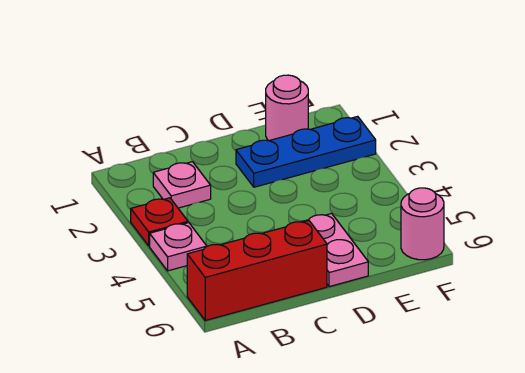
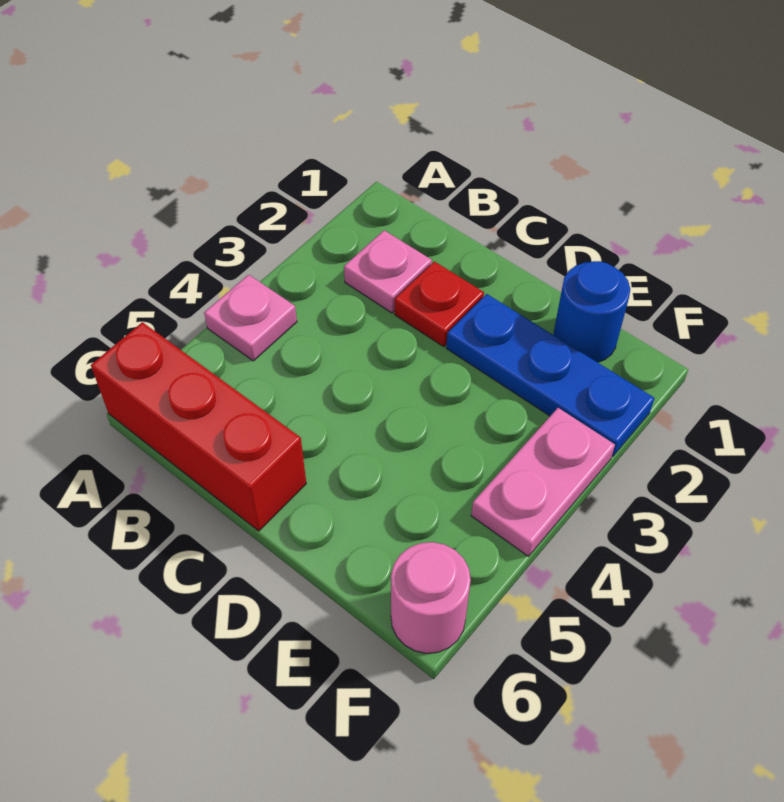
red plate A3 level 1 -> red plate C2 level 1
pink plate D5:D6 level 1 -> pink plate F3:F4 level 1
pink round brick E1 level 1 -> blue round brick E1 level 1

